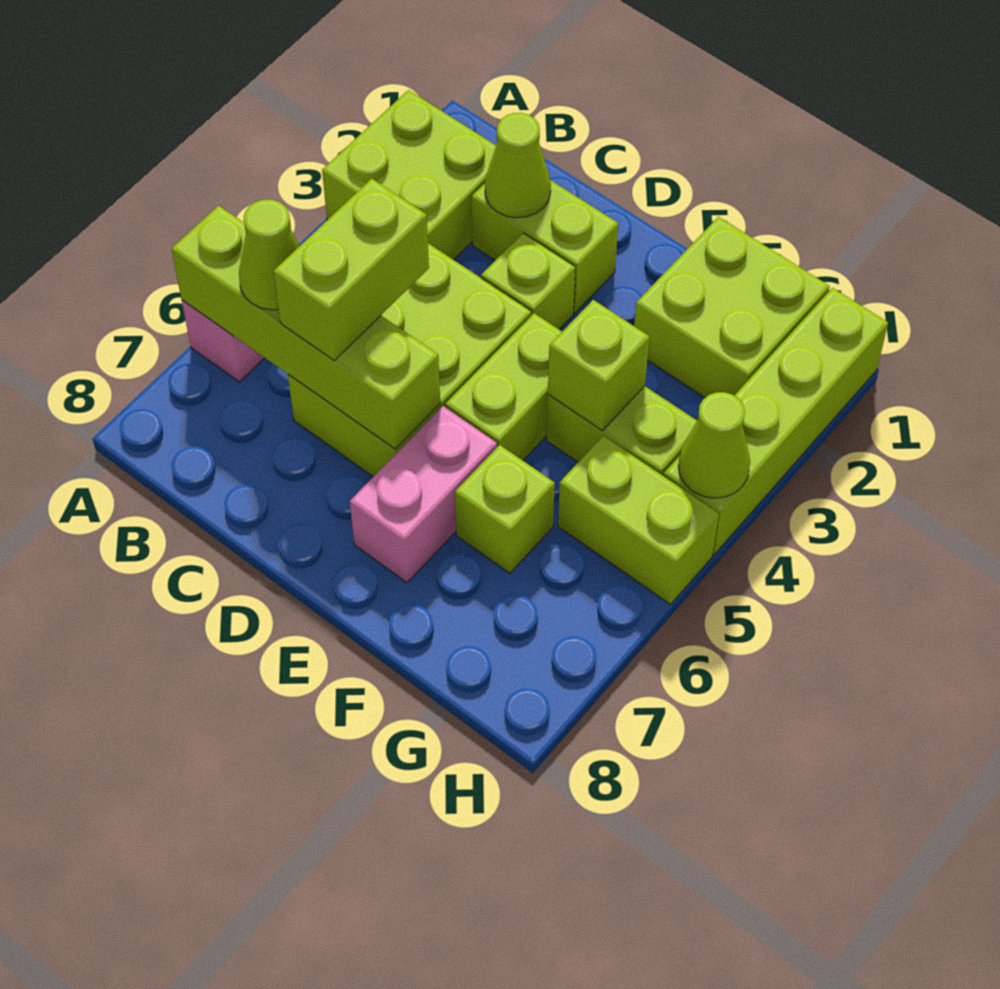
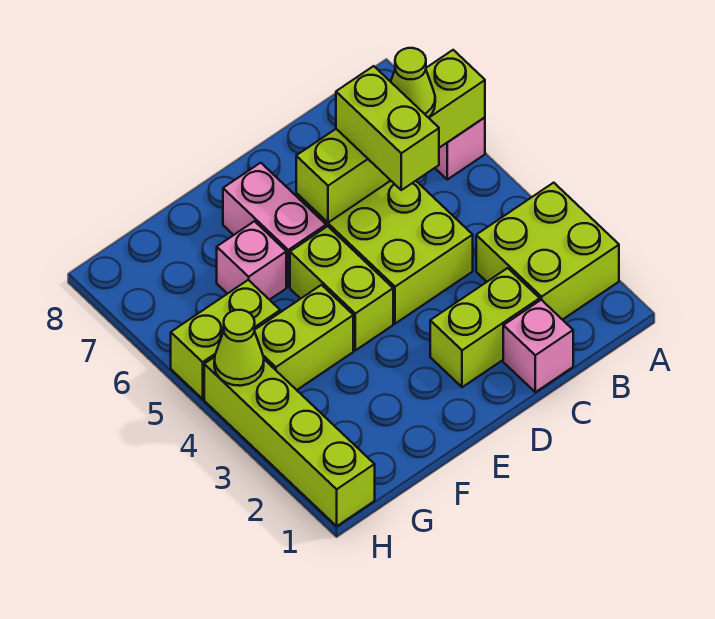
none -> pink brick C1 level 1
lime cone C2 level 2 -> none
lime brick D3 level 1 -> none
lime brick F1:G2 level 1 -> none
lime brick F4 level 2 -> none
lime brick F6 level 1 -> pink brick F6 level 1

